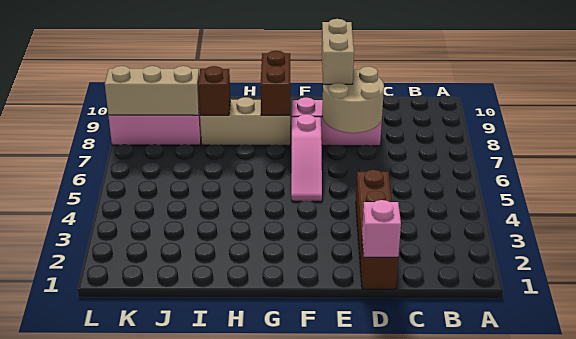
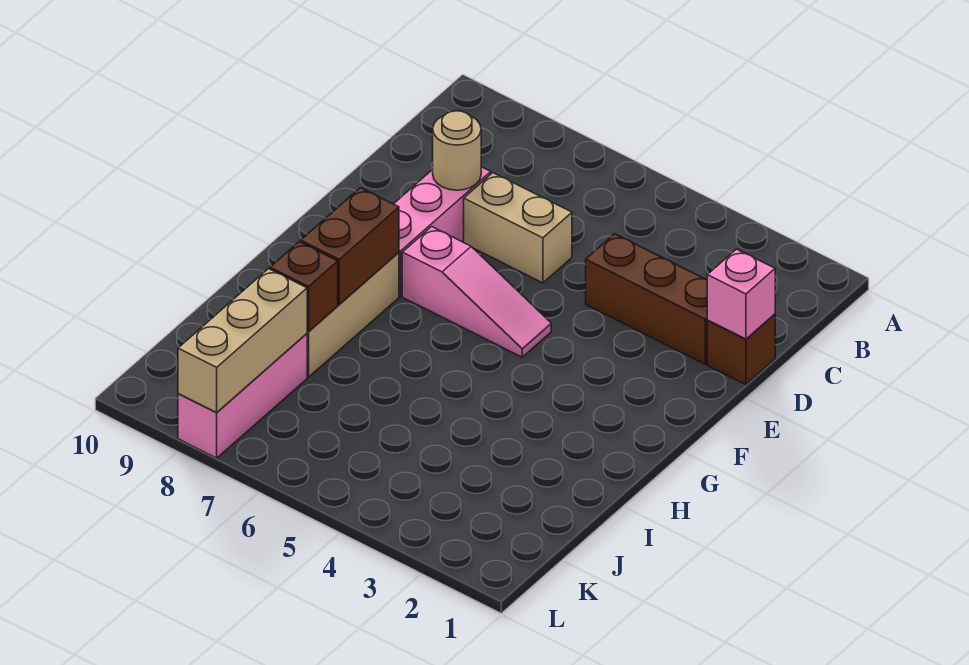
tan round brick D7:E8 level 2 -> tan round brick D8 level 2
tan brick E8:E9 level 3 -> tan brick D6:D7 level 1
brown brick G8:G9 level 2 -> brown brick G8:H8 level 2

